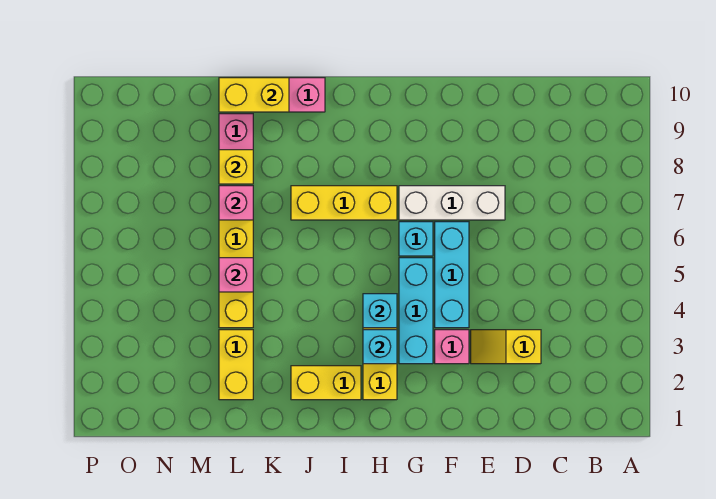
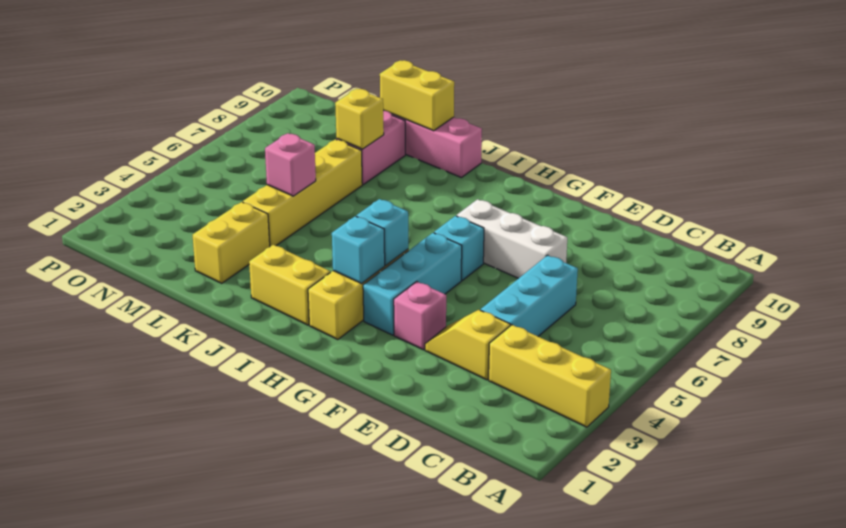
cyan brick F4:F6 level 1 -> cyan brick D4:D6 level 1
yellow brick H7:J7 level 1 -> yellow brick A3:C3 level 1
pink brick L7 level 2 -> none

